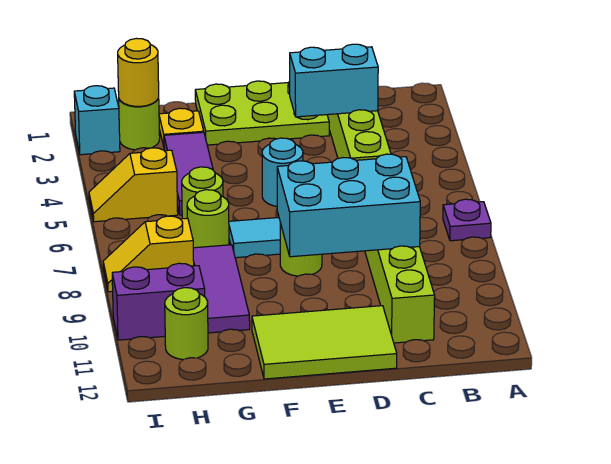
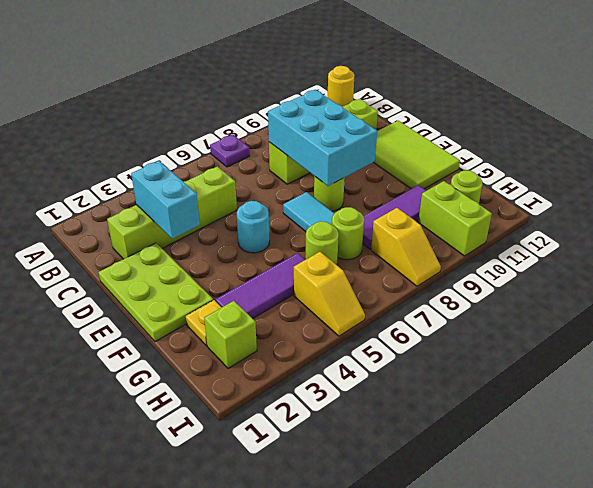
lime round brick H2 level 1 -> lime brick H2 level 1
yellow round brick H2 level 2 -> yellow round brick A12 level 1
purple brick H10:I10 level 1 -> lime brick H10:I10 level 1
cyan brick I2 level 1 -> none

